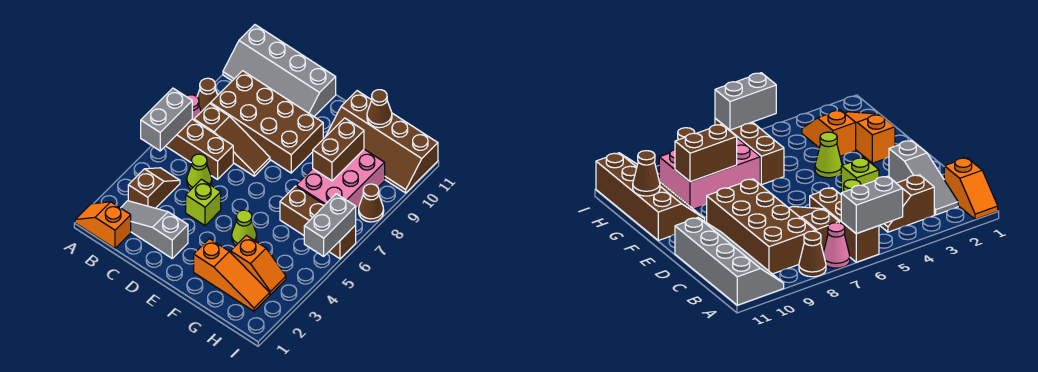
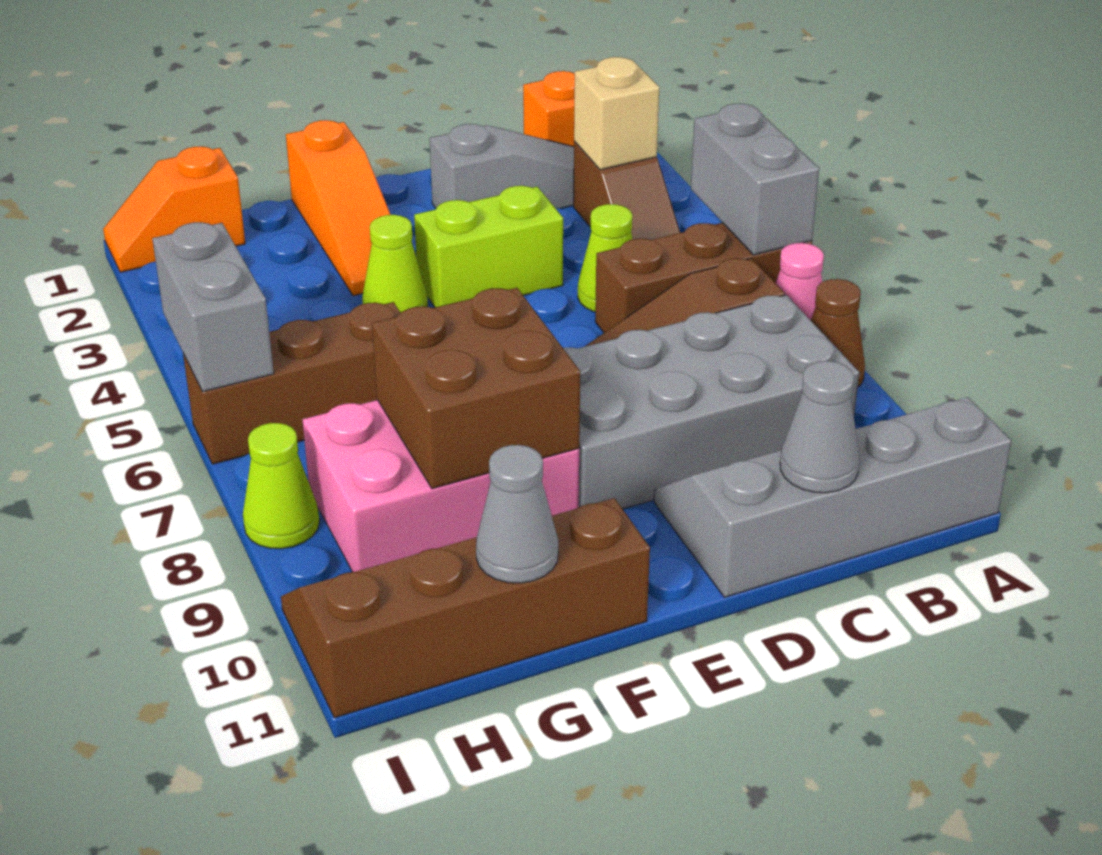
none -> tan brick B3 level 2
brown brick B8:E9 level 1 -> grey brick B8:E9 level 1
none -> grey cone C11 level 2
lime brick D4 level 1 -> lime brick D4:E4 level 1
orange slope F2:H2 level 1 top F -> orange slope F1:F3 level 1 top 1
orange slope G3:H3 level 1 top G -> orange slope H1:I1 level 1 top H
pink brick G7:H9 level 1 -> pink brick F8:H9 level 1
brown brick G8:G9 level 2 -> brown brick F8:G9 level 2
brown cone G11 level 2 -> grey cone G11 level 2
brown cone I8 level 1 -> lime cone I8 level 1

